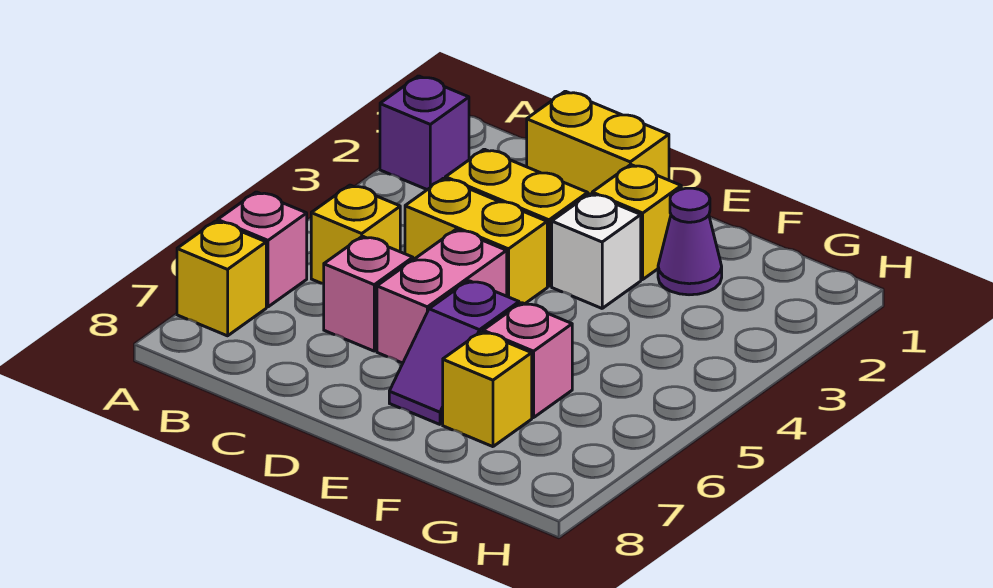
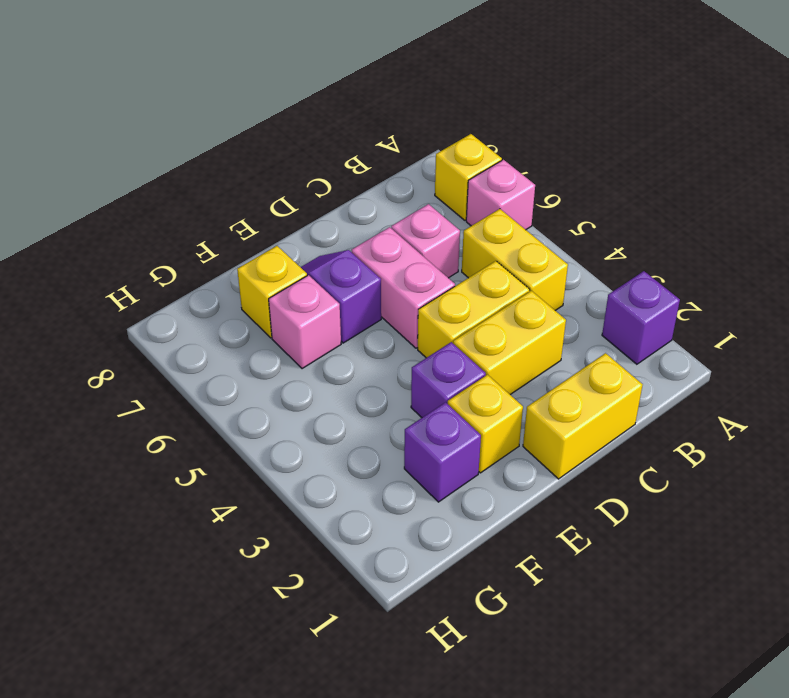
yellow brick B5 level 1 -> yellow brick B4:B5 level 1
white brick E3 level 1 -> purple brick E3 level 1
purple cone F2 level 1 -> purple brick F2 level 1

